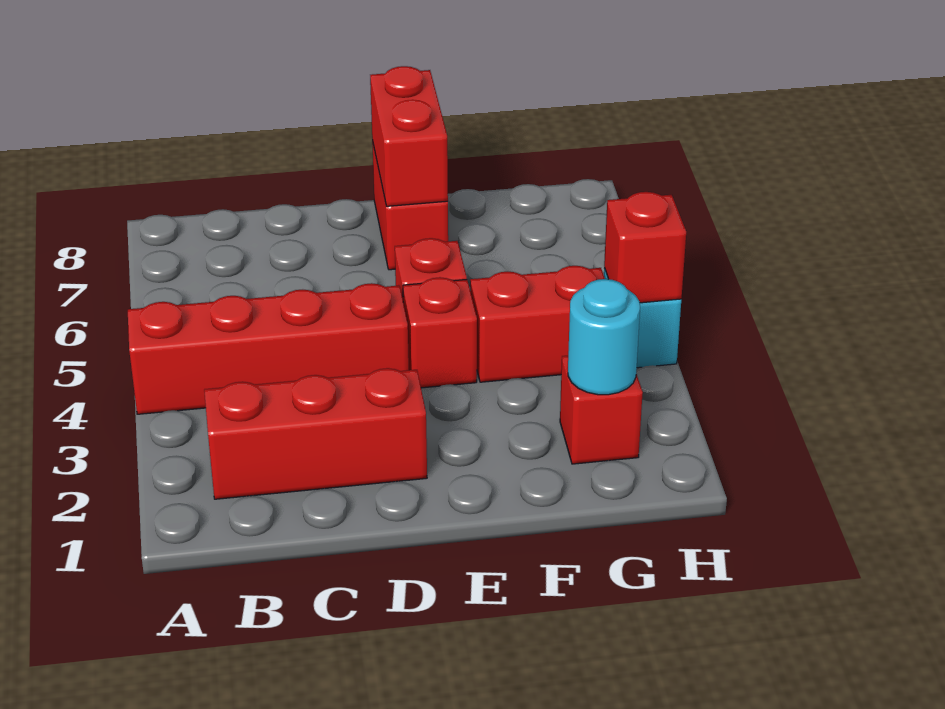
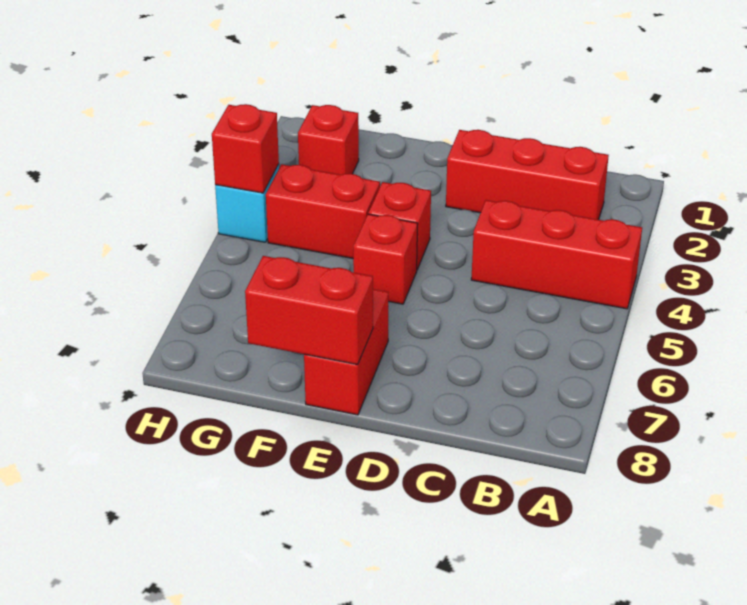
red brick A4:D4 level 1 -> red brick A4:C4 level 1
red brick E7:E8 level 2 -> red brick E8:F8 level 2
cyan round brick G2 level 2 -> none

